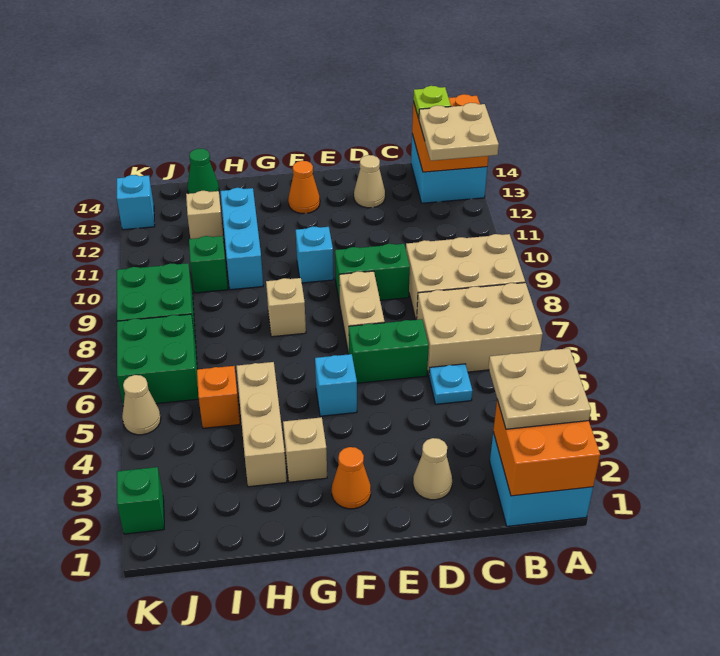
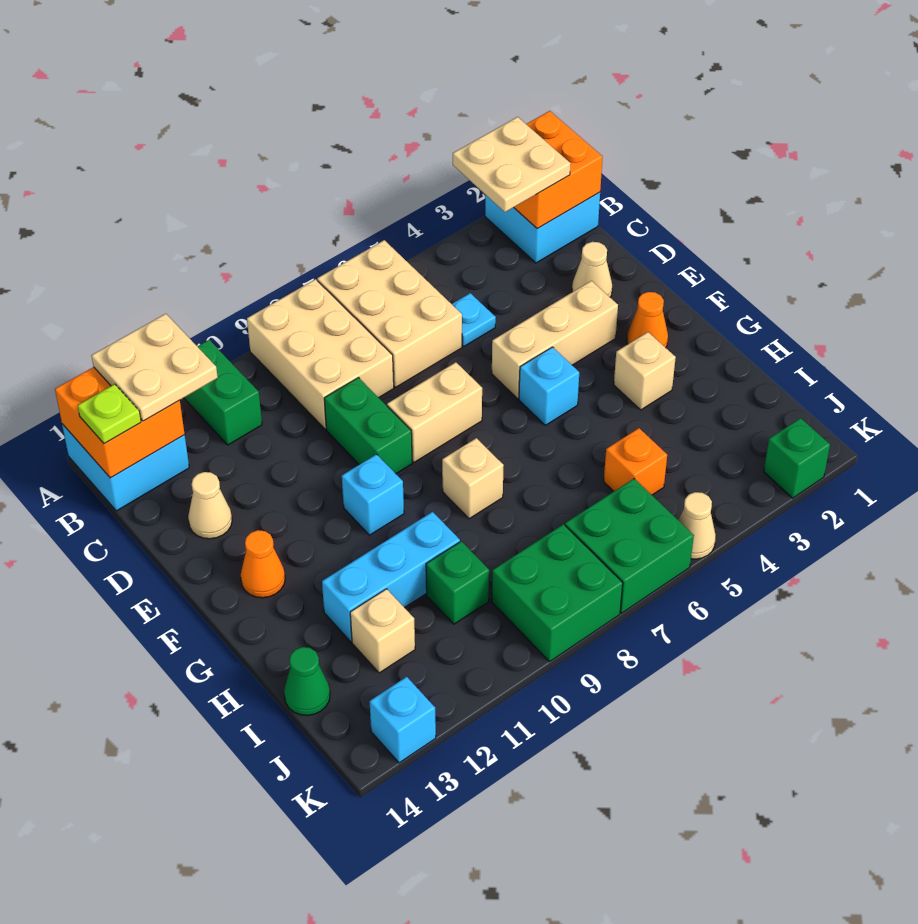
green brick D6:E6 level 1 -> green brick A11:B11 level 1
tan brick H3:H5 level 1 -> tan brick E3:E5 level 1

